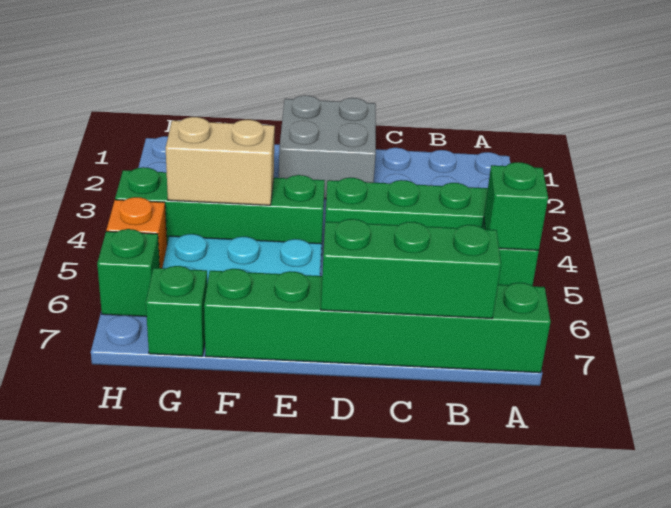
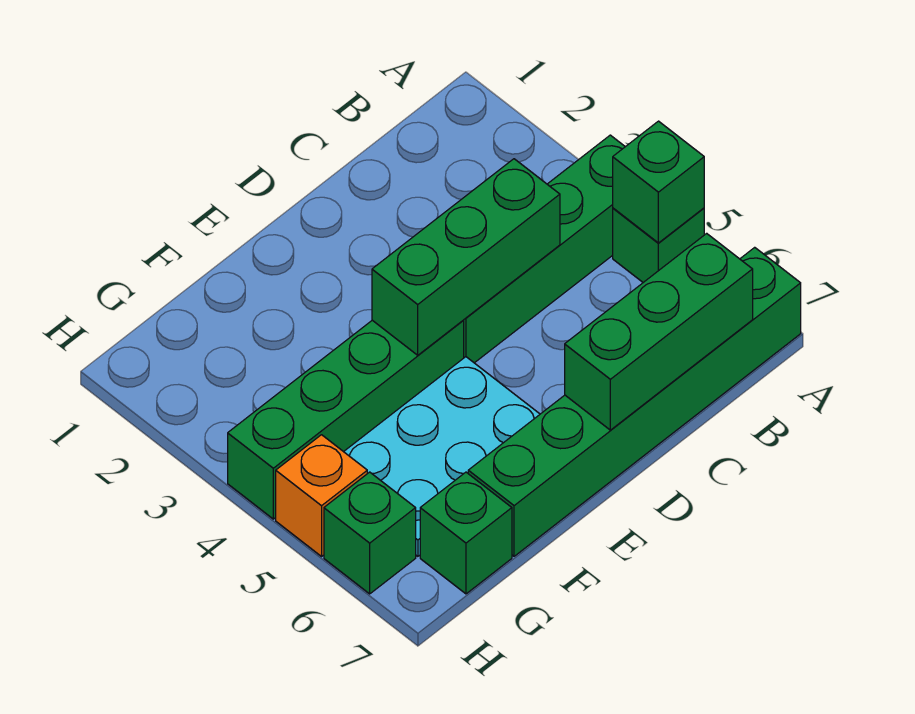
none -> green brick C4:E4 level 2
grey brick D1:E2 level 1 -> none
tan brick F4:G4 level 2 -> none

